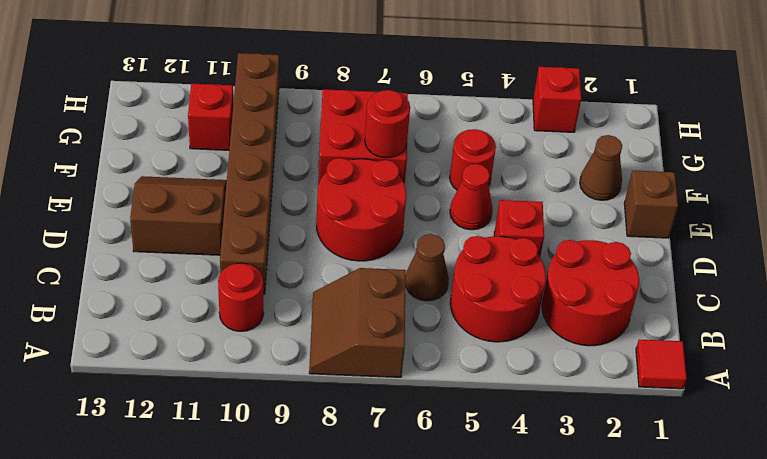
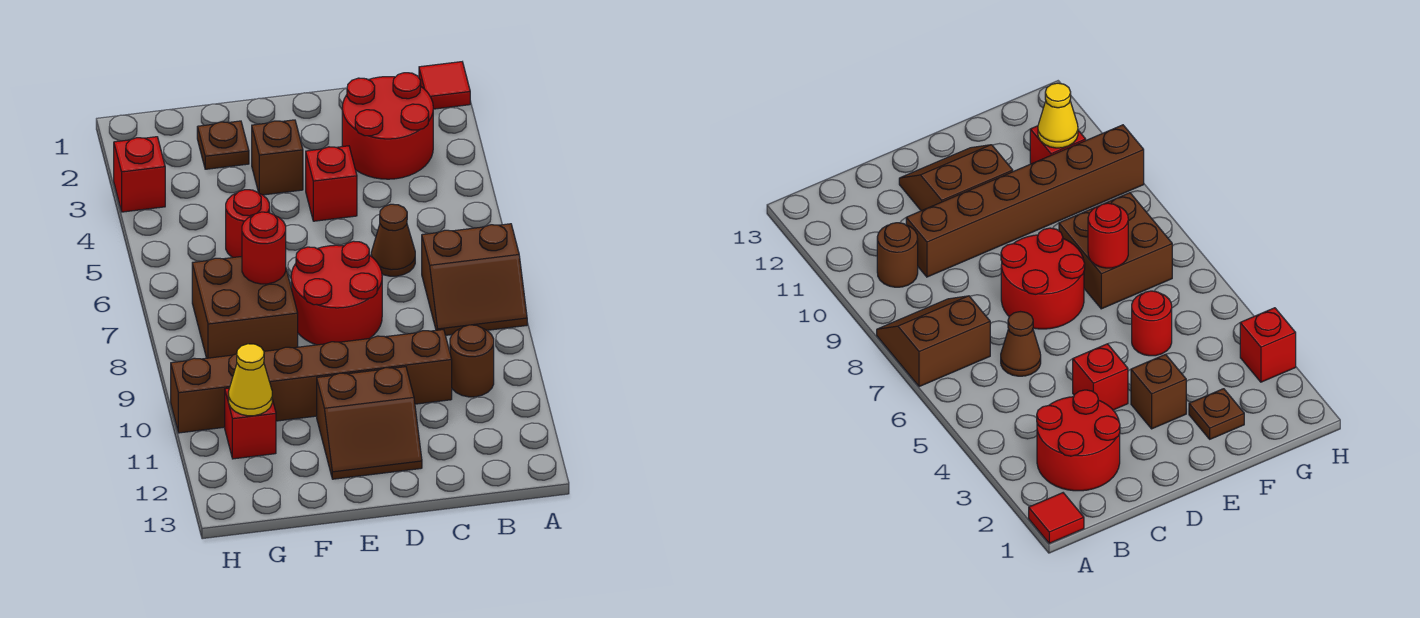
red round brick B4:C5 level 1 -> none
red round brick B10 level 1 -> brown round brick B10 level 1
brown slope D11:E12 level 1 top D -> brown slope D11:E12 level 1 top 11
brown brick E1 level 1 -> brown brick E3 level 1
red cone E5 level 1 -> none
brown cone F2 level 1 -> brown plate F2 level 1
red brick F7:G8 level 1 -> brown brick F7:G8 level 1
none -> yellow cone G11 level 2

